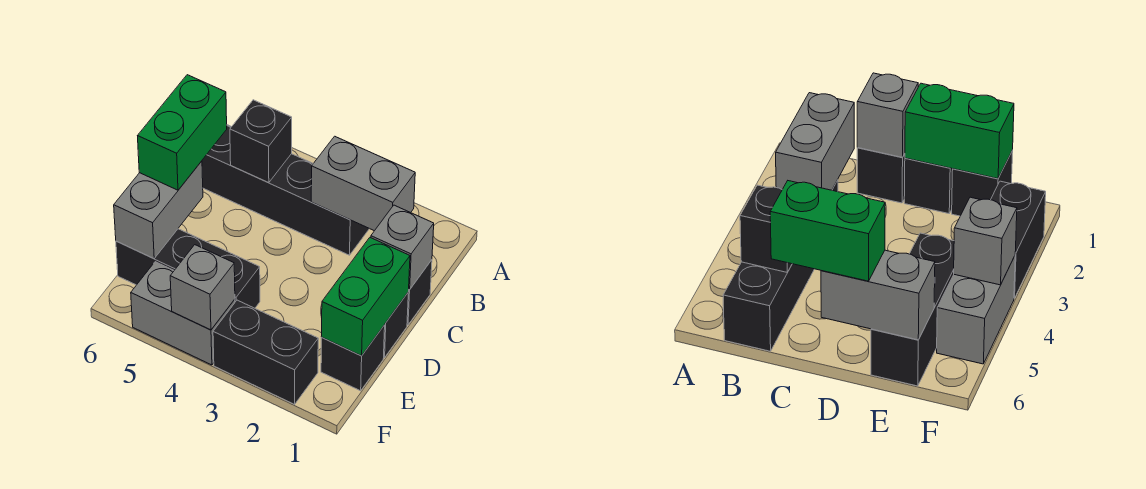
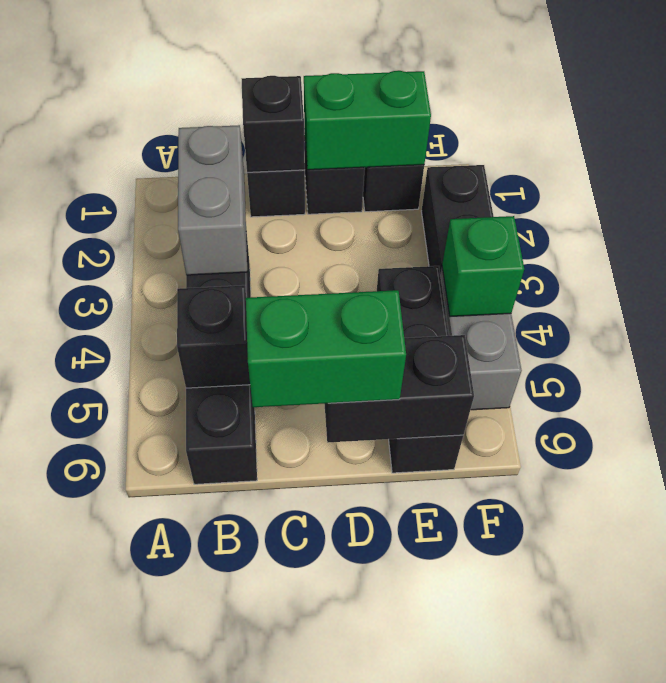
grey brick C1 level 2 -> black brick C1 level 2
grey brick D6:E6 level 2 -> black brick D6:E6 level 2
grey brick F4 level 2 -> green brick F4 level 2

